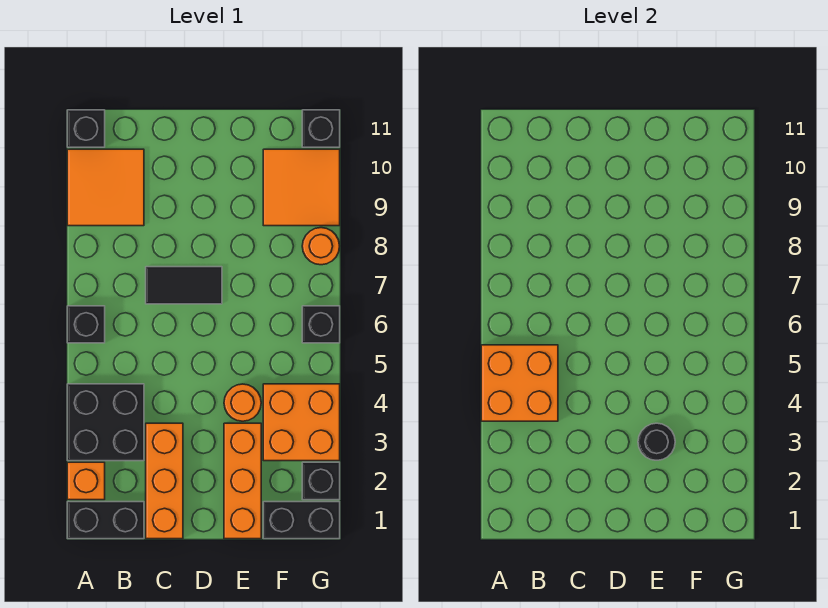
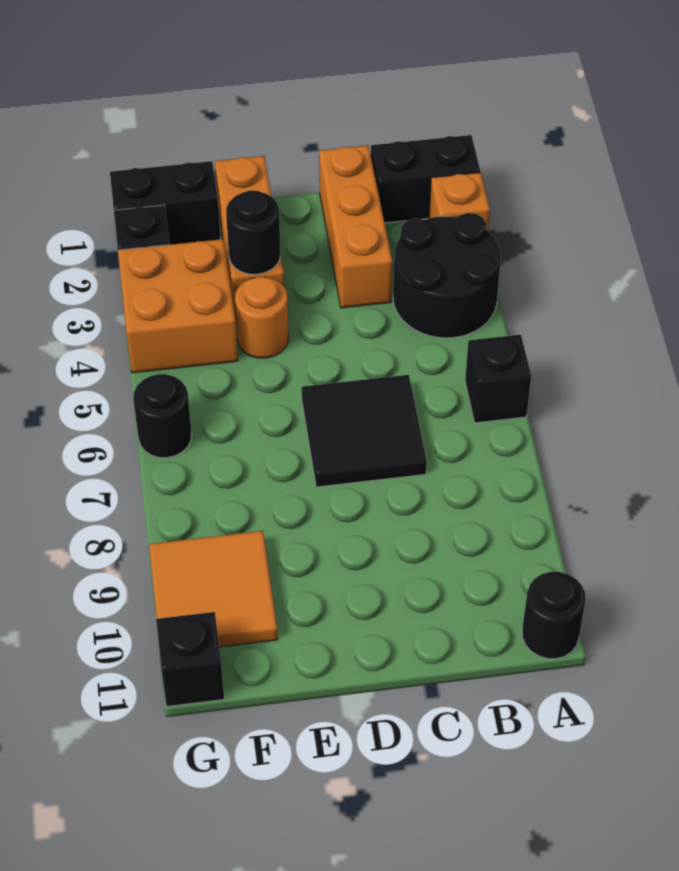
black brick A3:B4 level 1 -> black round brick A3:B4 level 1
orange brick A4:B5 level 2 -> none
orange tile A9:B10 level 1 -> none
black brick A11 level 1 -> black round brick A11 level 1
black tile C7:D7 level 1 -> black tile C6:D7 level 1
black brick G6 level 1 -> black round brick G6 level 1
orange round brick G8 level 1 -> none

